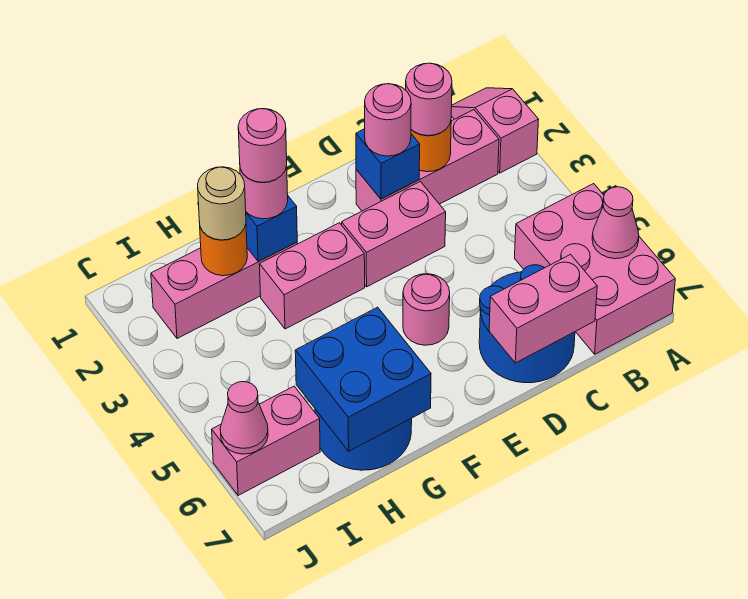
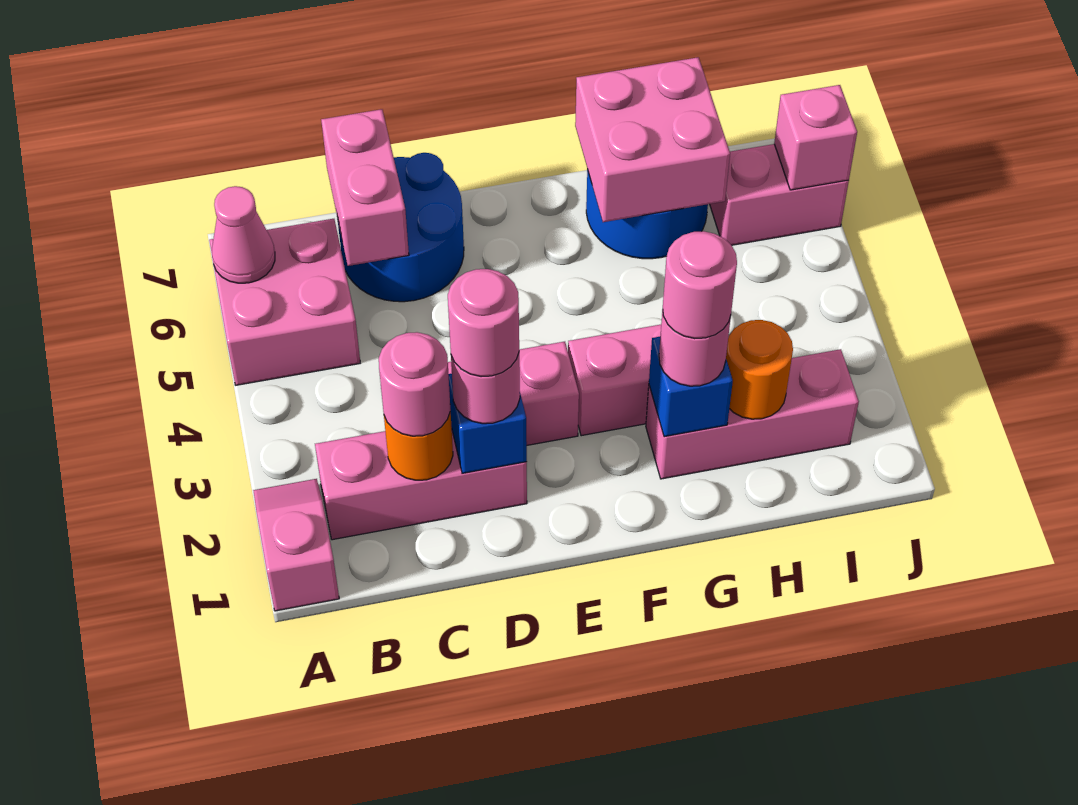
pink slope A1:A2 level 1 top 2 -> pink slope A1:A2 level 1 top 1
pink brick A5:B7 level 1 -> pink brick A5:B6 level 1
pink brick C7:D7 level 2 -> pink brick C6:C7 level 2
pink round brick E5 level 1 -> pink round brick D2 level 4
blue brick G6:H7 level 2 -> pink brick G6:H7 level 2
tan round brick H2 level 3 -> none
pink cone J6 level 2 -> pink brick J6 level 2

